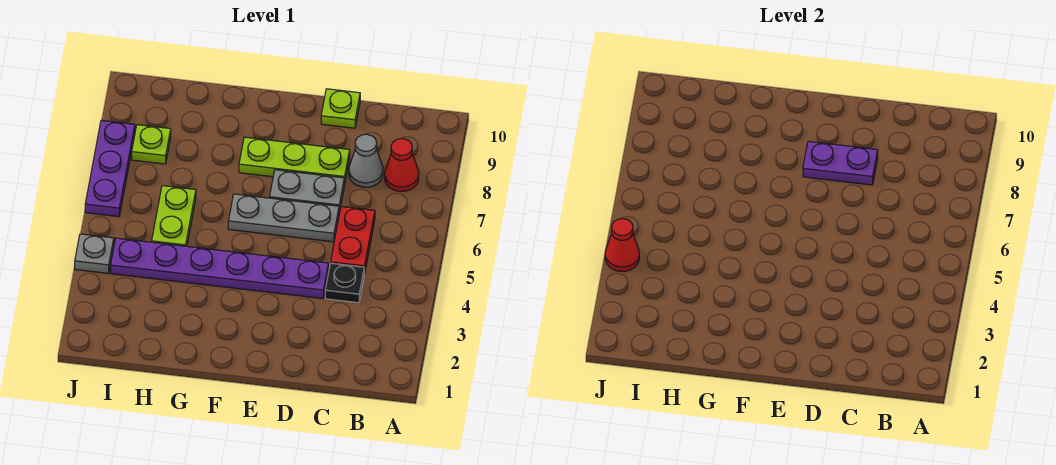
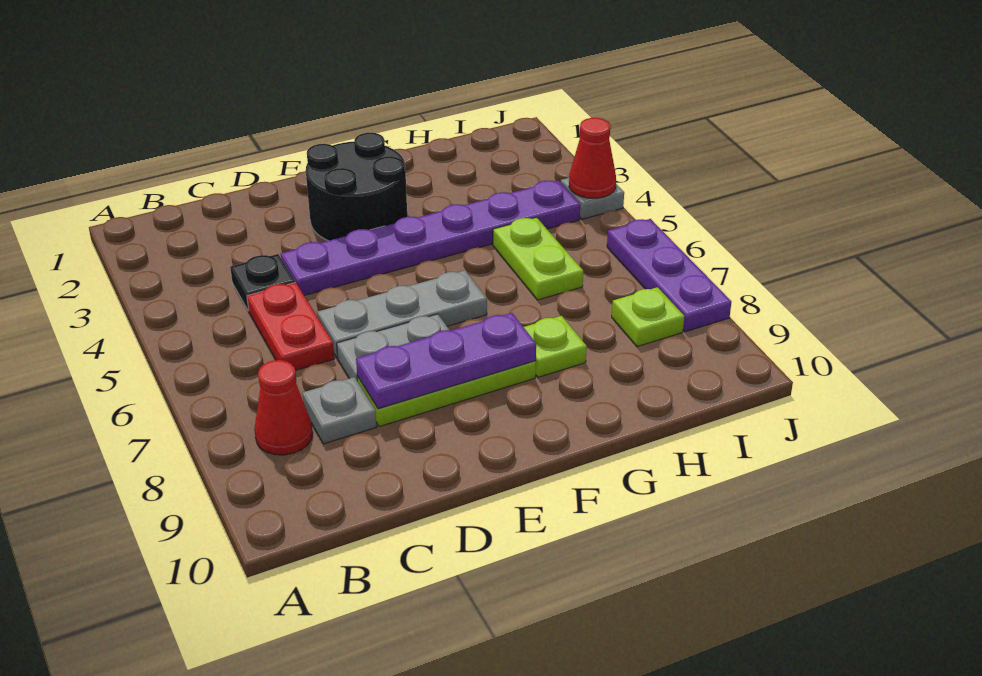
grey cone C8 level 1 -> grey plate C8 level 1
purple plate D8:E8 level 2 -> purple plate D8:F8 level 2
lime plate D10 level 1 -> lime plate G8 level 1
none -> black round brick E2:F3 level 1

